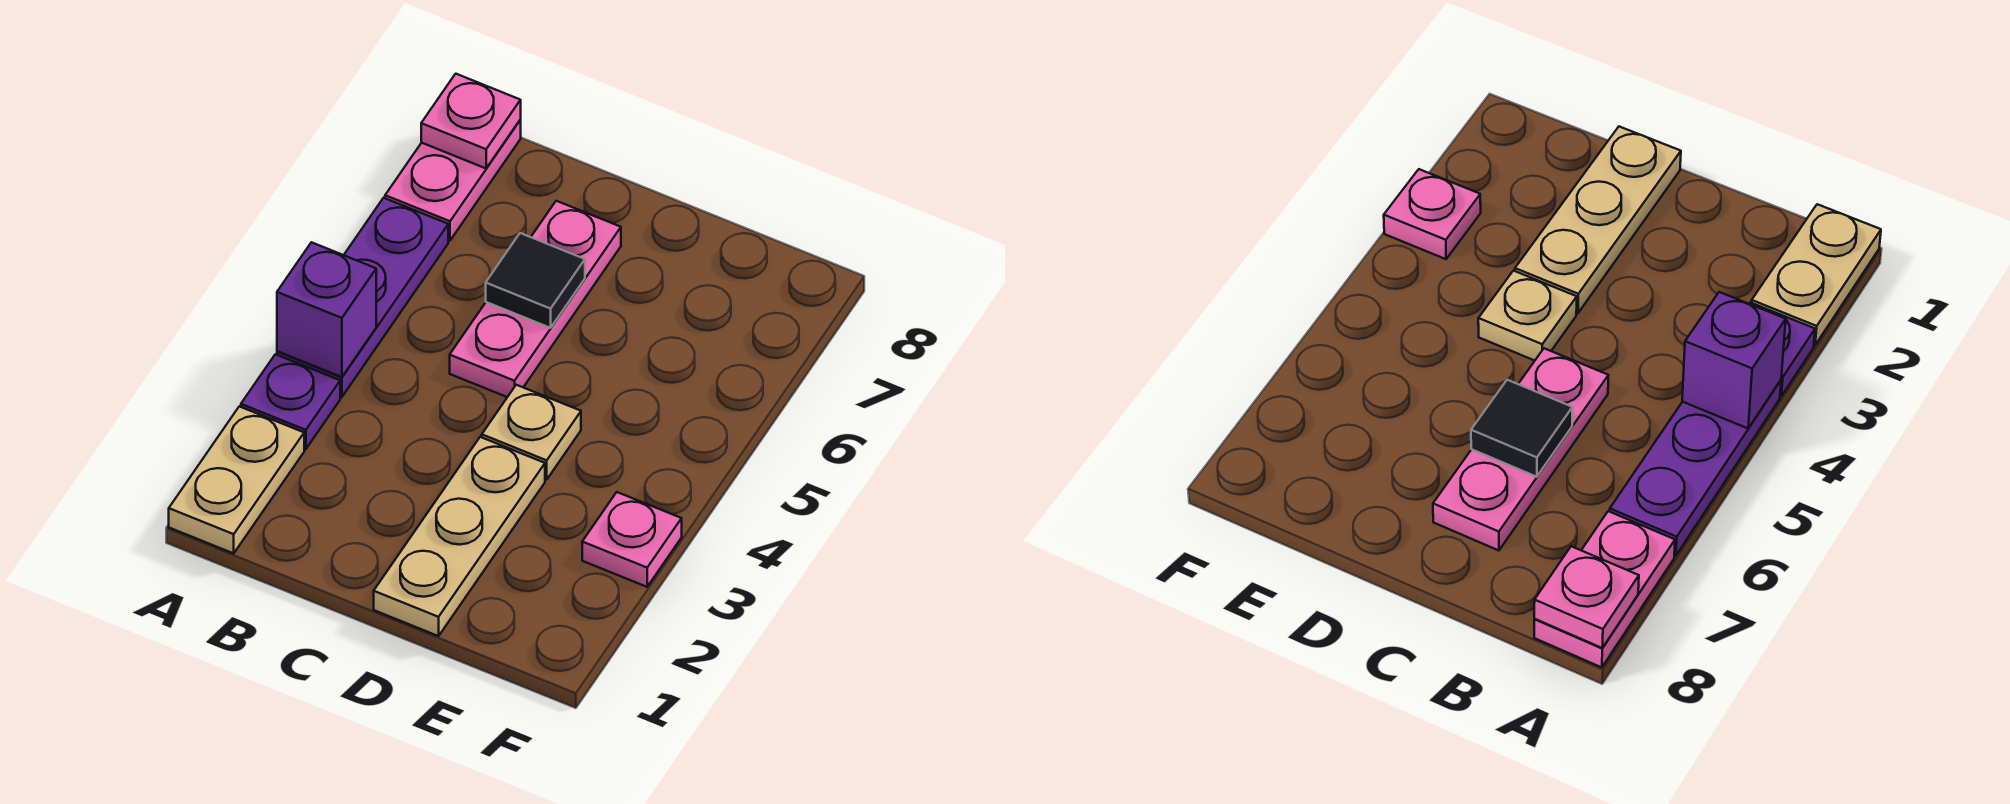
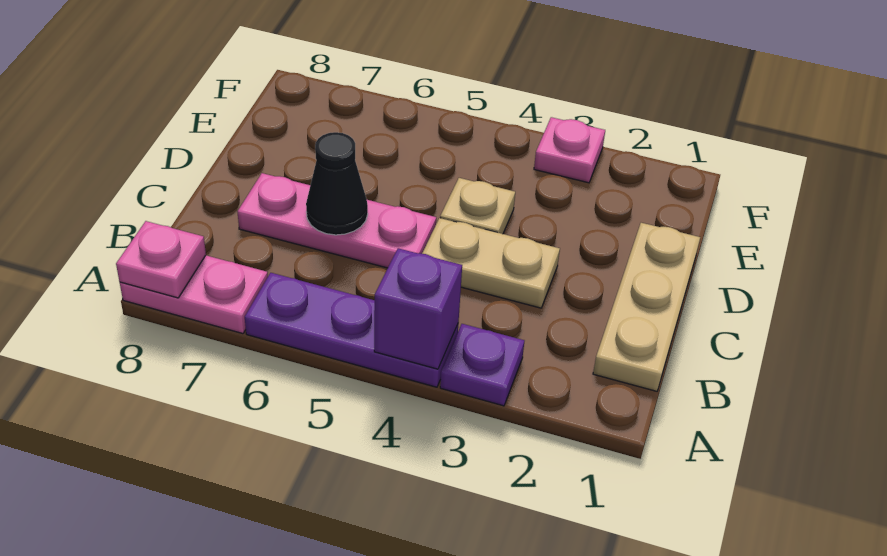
tan plate A1:A2 level 1 -> tan plate C3:C4 level 1
black tile C6 level 2 -> black cone C6 level 2
tan plate D1:D3 level 1 -> tan plate B1:D1 level 1

